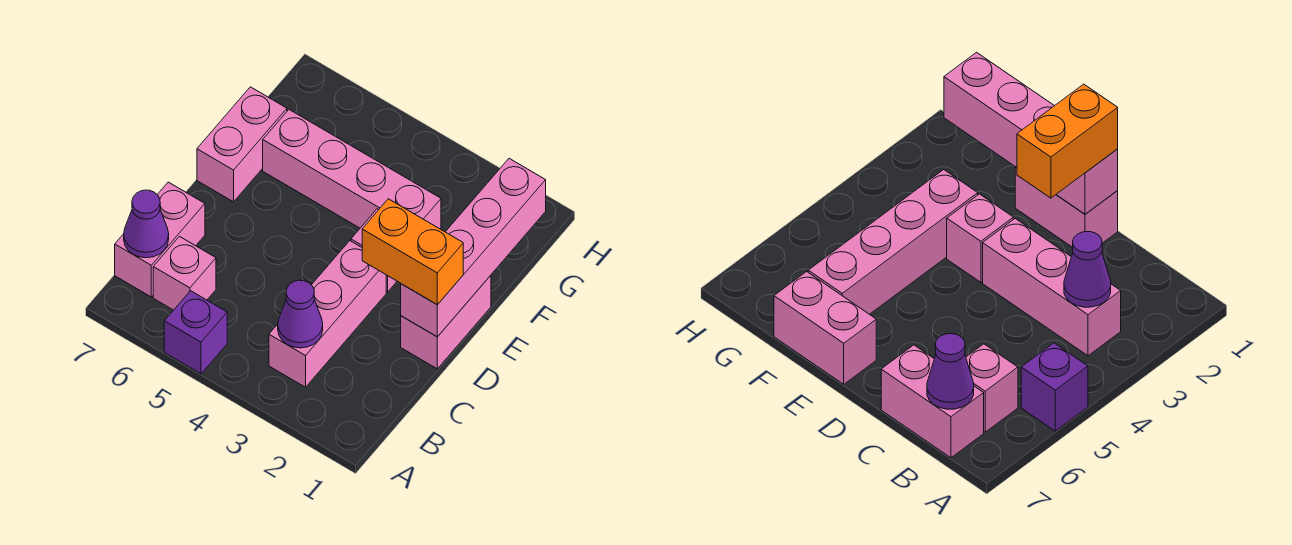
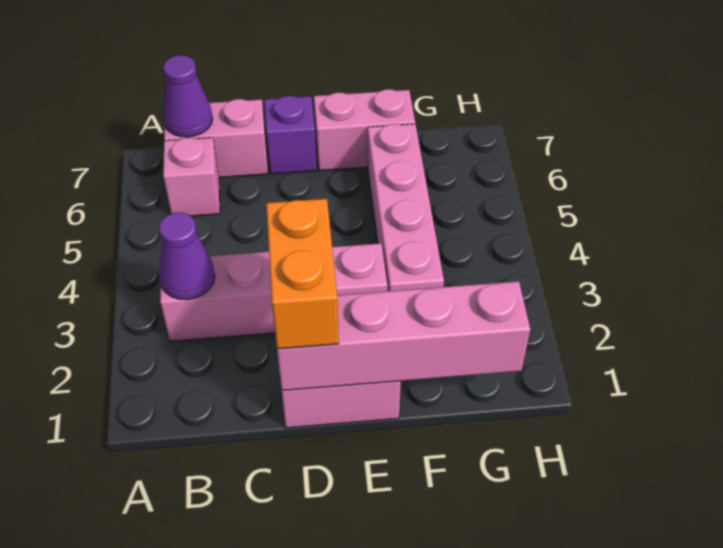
purple brick A5 level 1 -> purple brick D7 level 1

